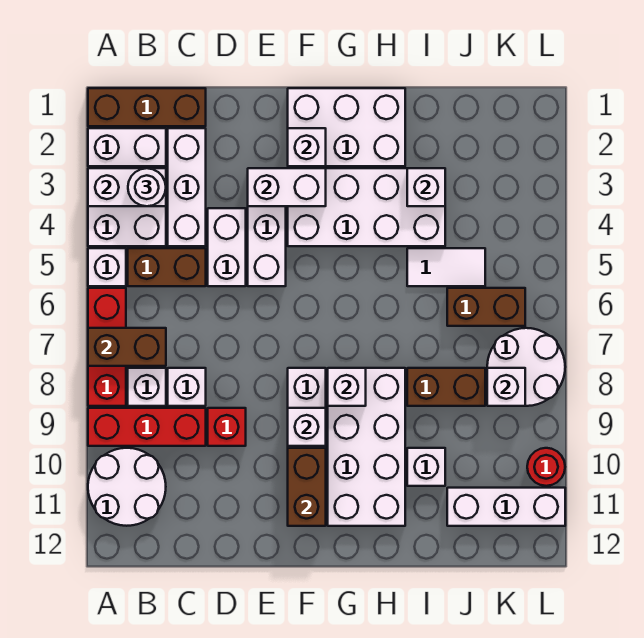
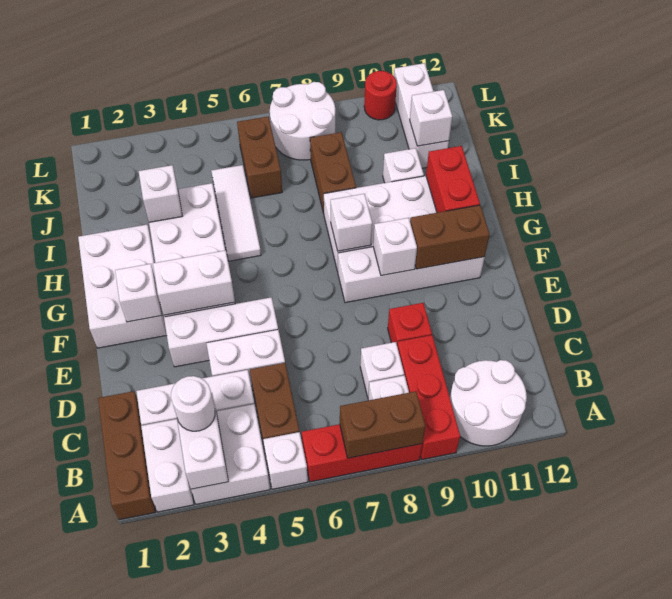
brown brick A7:B7 level 2 -> brown brick A7:A8 level 2
white brick E3:F3 level 2 -> white brick F3:F4 level 2
none -> red brick G11:H11 level 2
white tile I5:J5 level 1 -> white tile H5:J5 level 1
white brick K8 level 2 -> white brick J11 level 2

